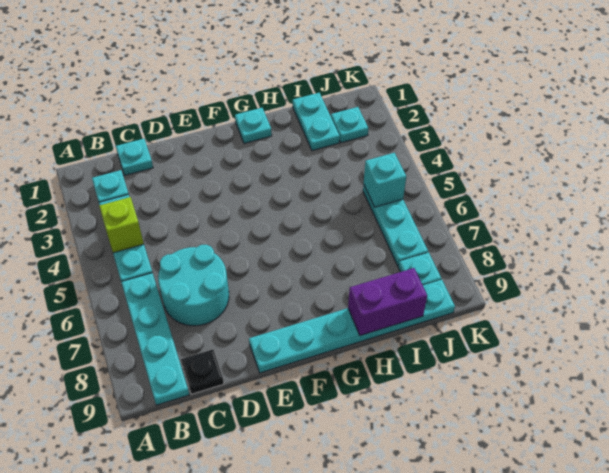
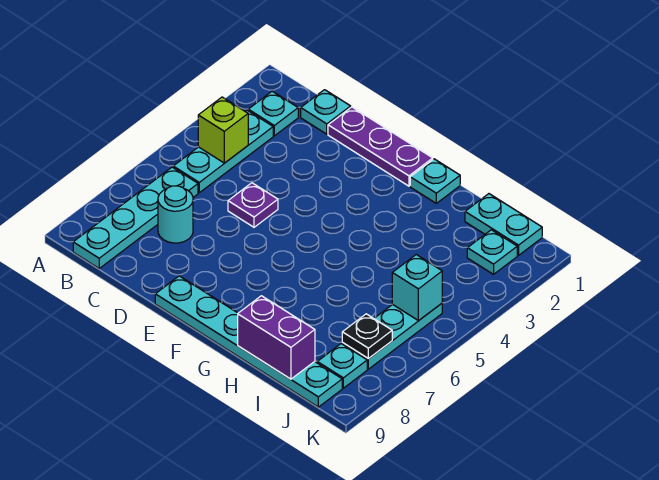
cyan round brick C6:D7 level 1 -> cyan round brick C7 level 1
black plate C9 level 1 -> black plate J7 level 2
none -> purple plate D1:F1 level 1
none -> purple plate D5 level 1
cyan plate I1:I2 level 1 -> cyan plate I1:J1 level 1

